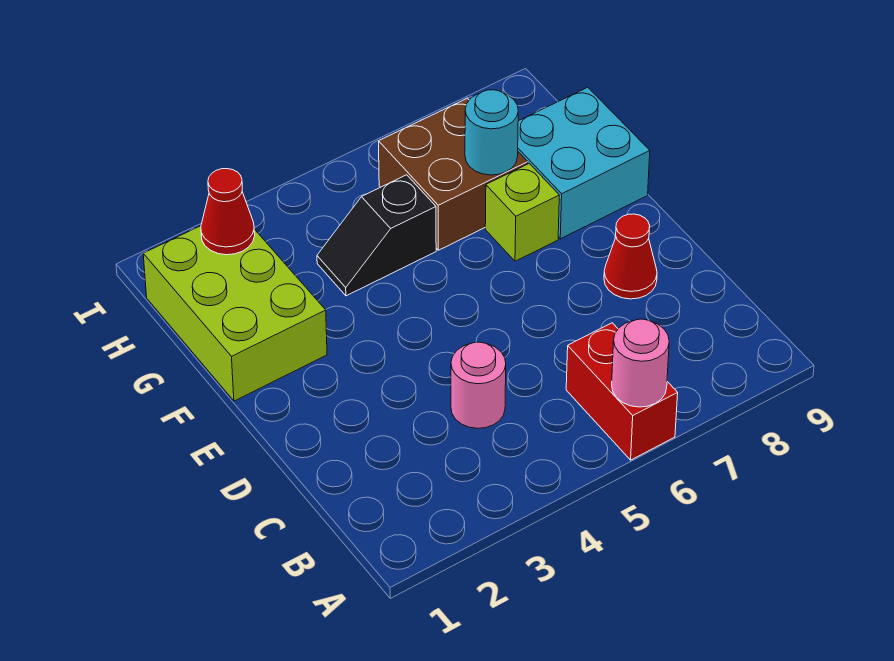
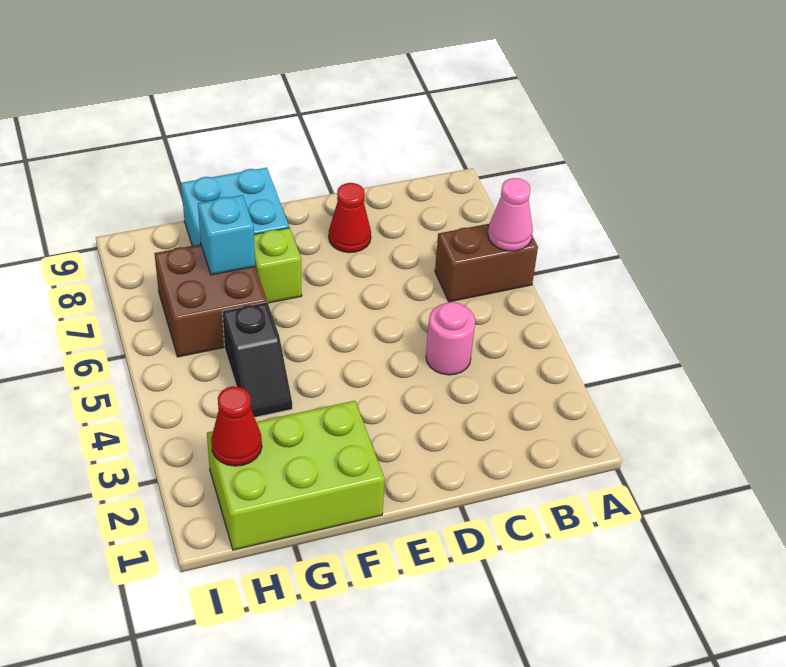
red brick A6:B6 level 1 -> brown brick A6:B6 level 1
pink round brick A6 level 2 -> pink cone A6 level 2
cyan round brick G7 level 2 -> cyan brick G7 level 2

